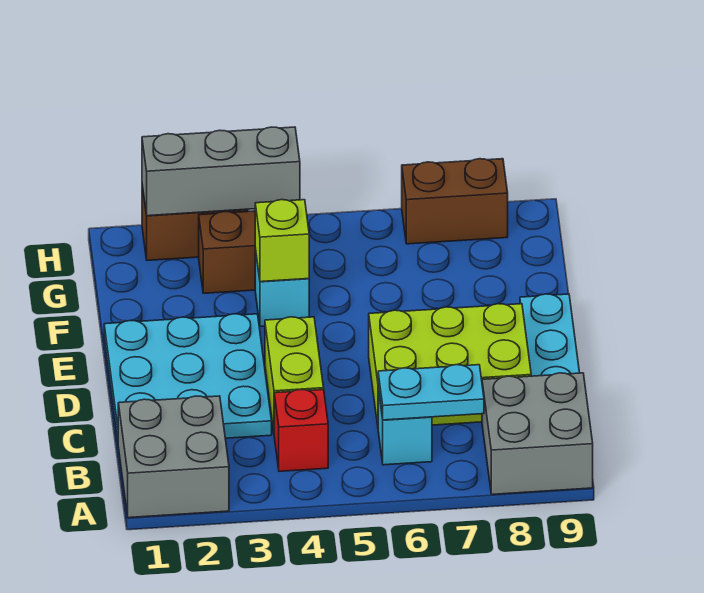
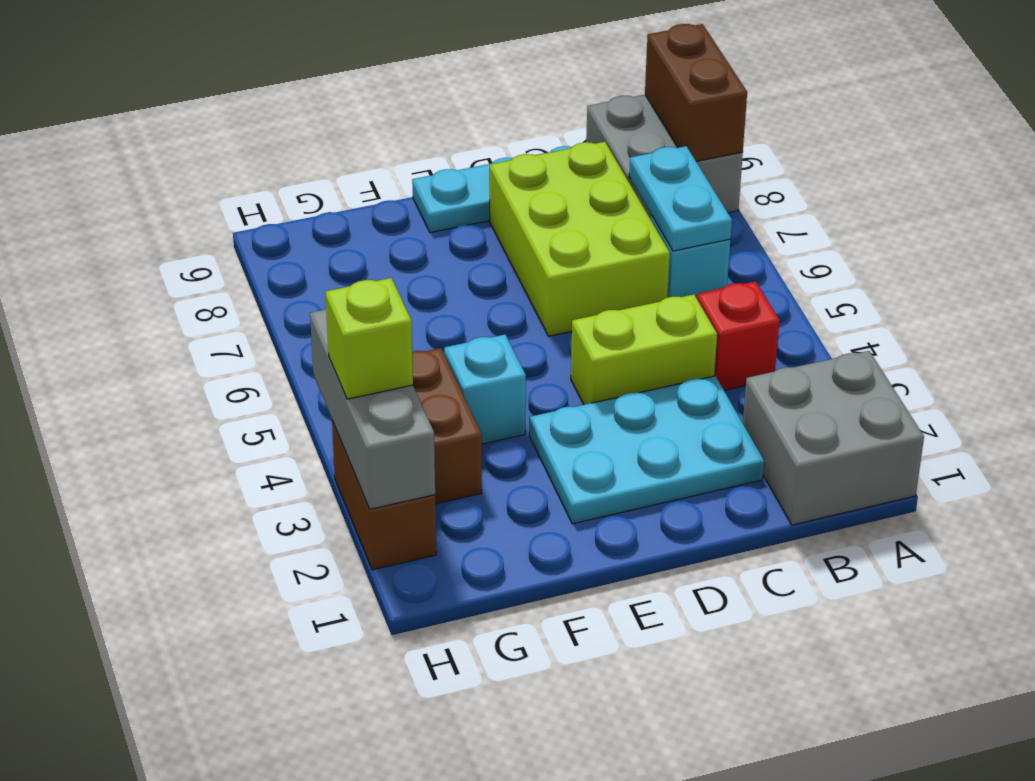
cyan plate C1:E3 level 1 -> cyan plate C2:E3 level 1
lime brick F4 level 2 -> lime brick H3 level 3
brown brick H7:H8 level 1 -> brown brick A8:A9 level 2

